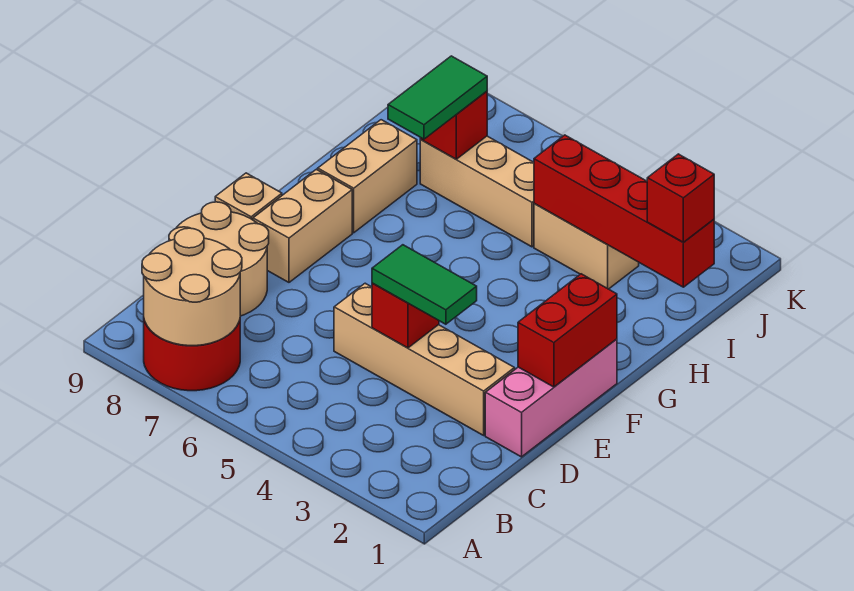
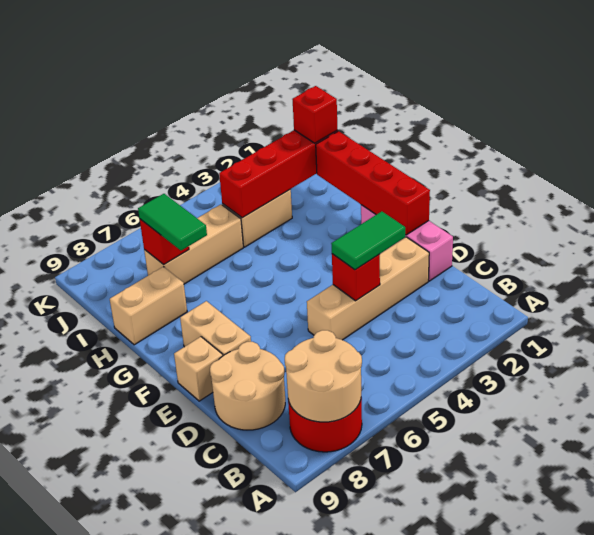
red brick E1:F1 level 2 -> red brick E1:H1 level 2
tan brick G8:H8 level 1 -> tan brick H8:H9 level 1

